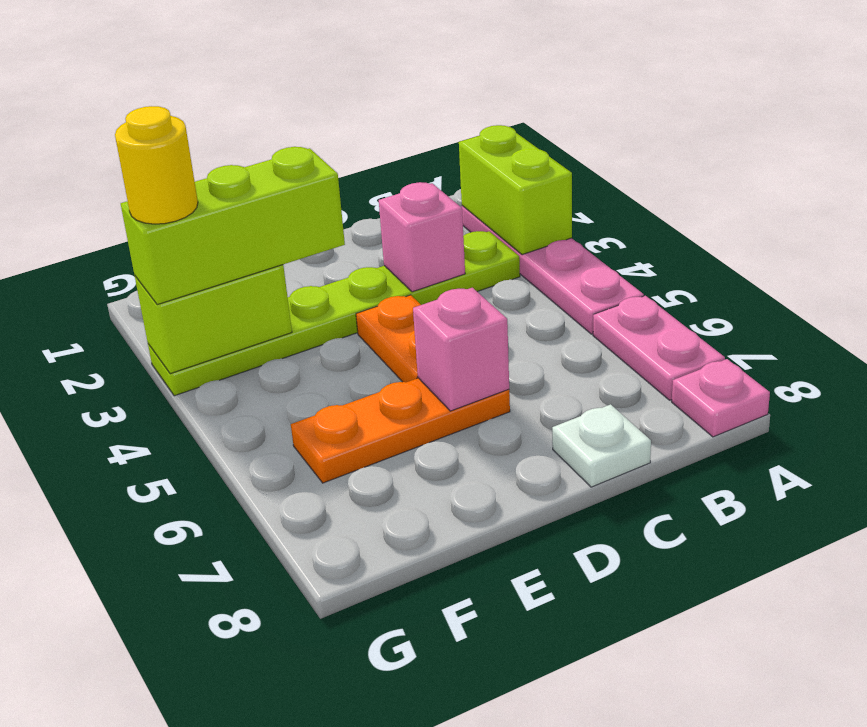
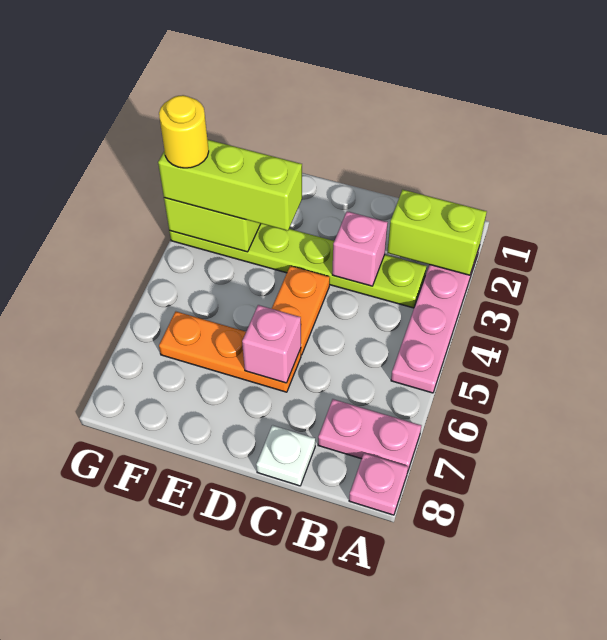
lime brick A2:A3 level 2 -> lime brick A2:B2 level 2
pink plate A6:A7 level 1 -> pink plate A7:B7 level 1

